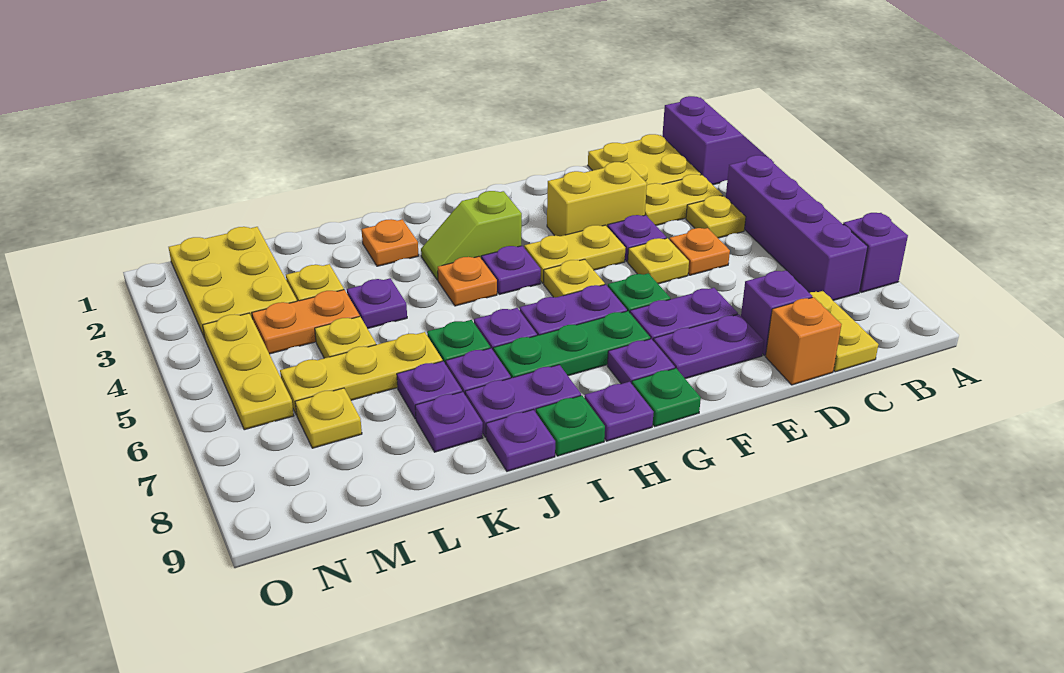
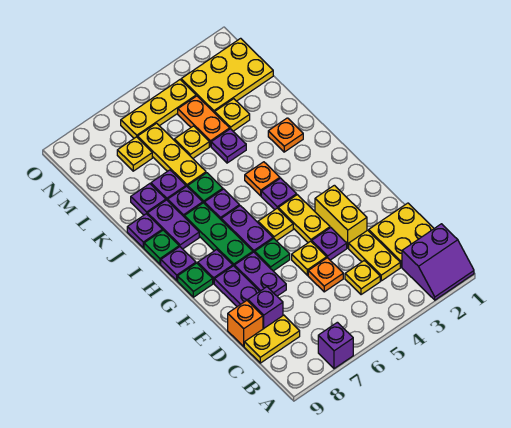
purple brick B4:B7 level 1 -> none
lime slope H3:I3 level 1 top H -> none

